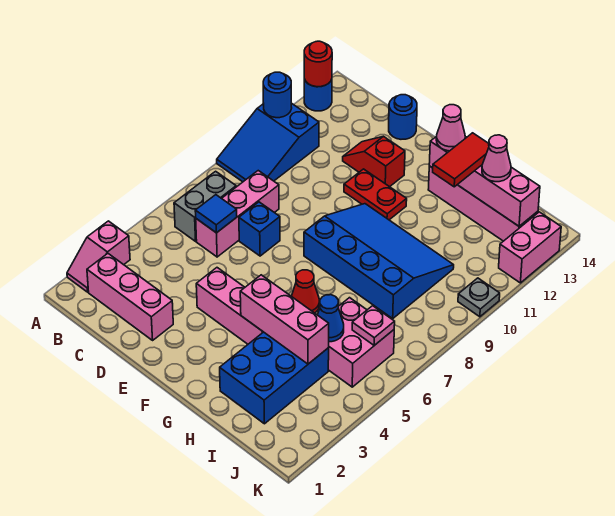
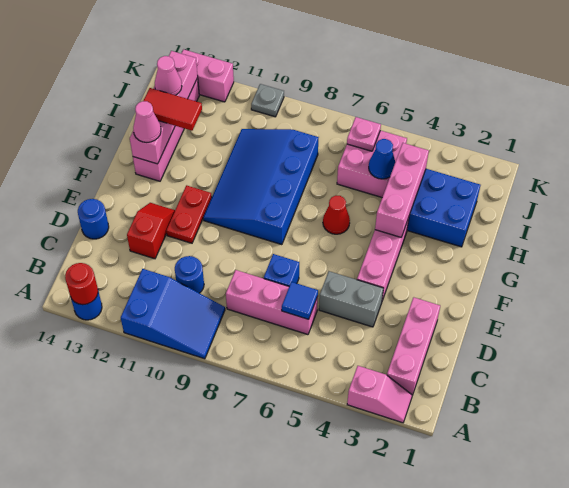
blue round brick A11 level 2 -> blue round brick C10 level 1
grey brick B6:B7 level 1 -> grey brick D4:D5 level 1
red slope D12:E12 level 1 top E -> red slope D12:E12 level 1 top D

